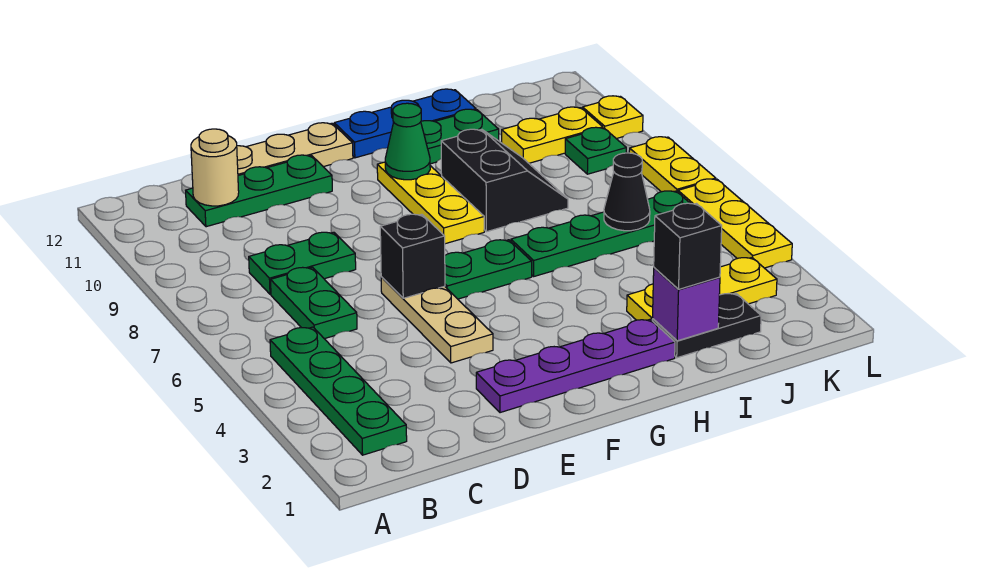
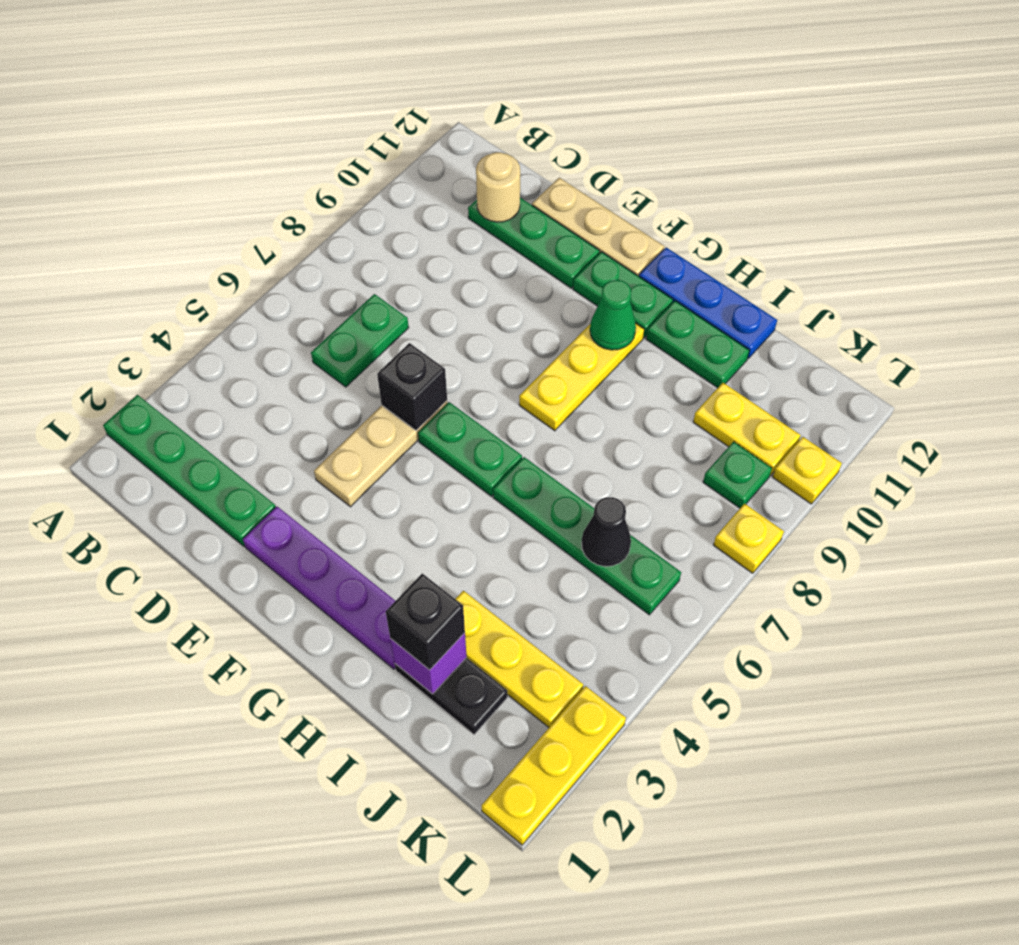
green plate B2:B5 level 1 -> green plate A2:D2 level 1
green plate C8:D8 level 1 -> green plate F11:G11 level 1
black slope H8:I9 level 1 top H -> none
yellow plate L4:L6 level 1 -> yellow plate L1:L3 level 1
yellow plate L7:L8 level 1 -> yellow plate L8 level 1

